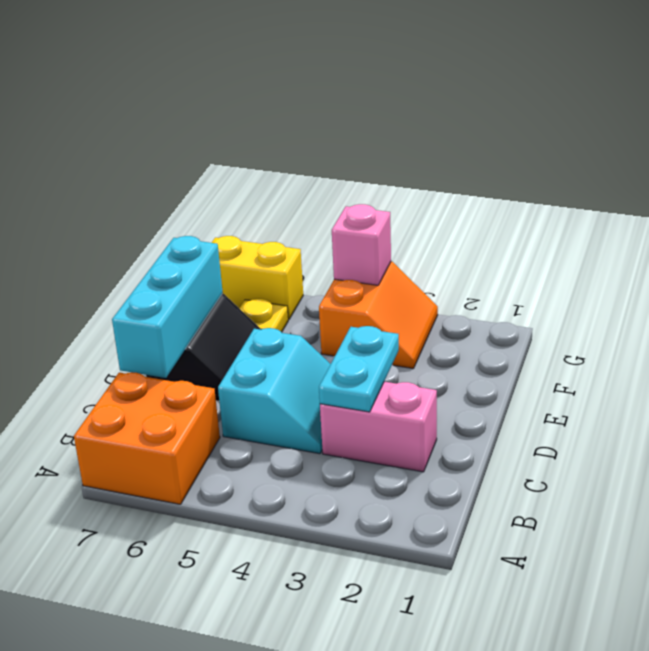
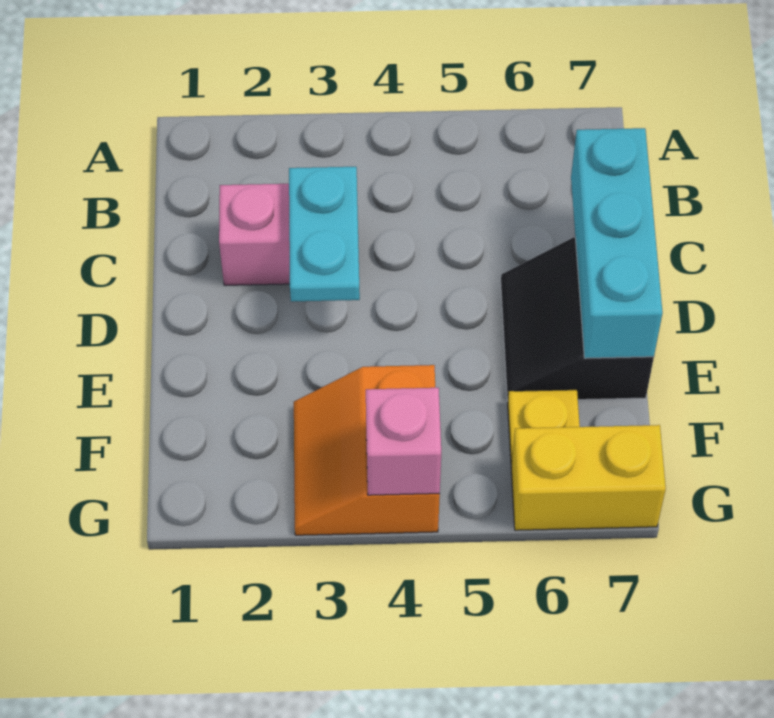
orange brick A6:B7 level 1 -> none
cyan slope C4:D5 level 1 top 5 -> none

